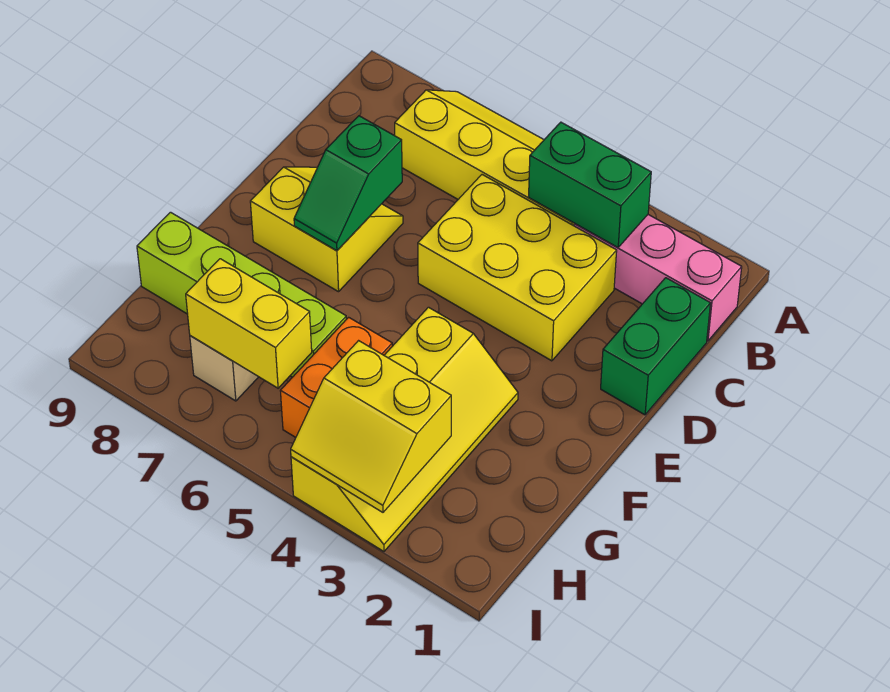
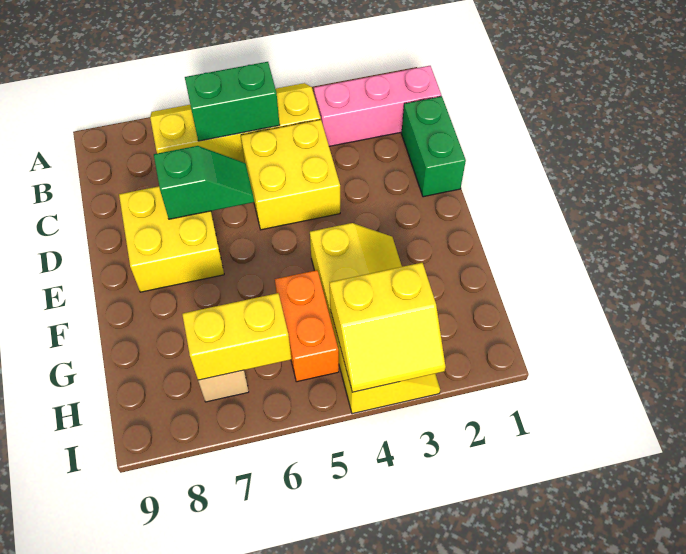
green brick B3:B4 level 2 -> green brick B5:B6 level 2
yellow brick C3:D5 level 1 -> yellow brick C4:D5 level 1
yellow slope D7:E8 level 1 top E -> yellow brick D7:E8 level 1
green slope D7:E7 level 2 top D -> green slope D6:D7 level 2 top 7
lime brick G6:G9 level 1 -> none

